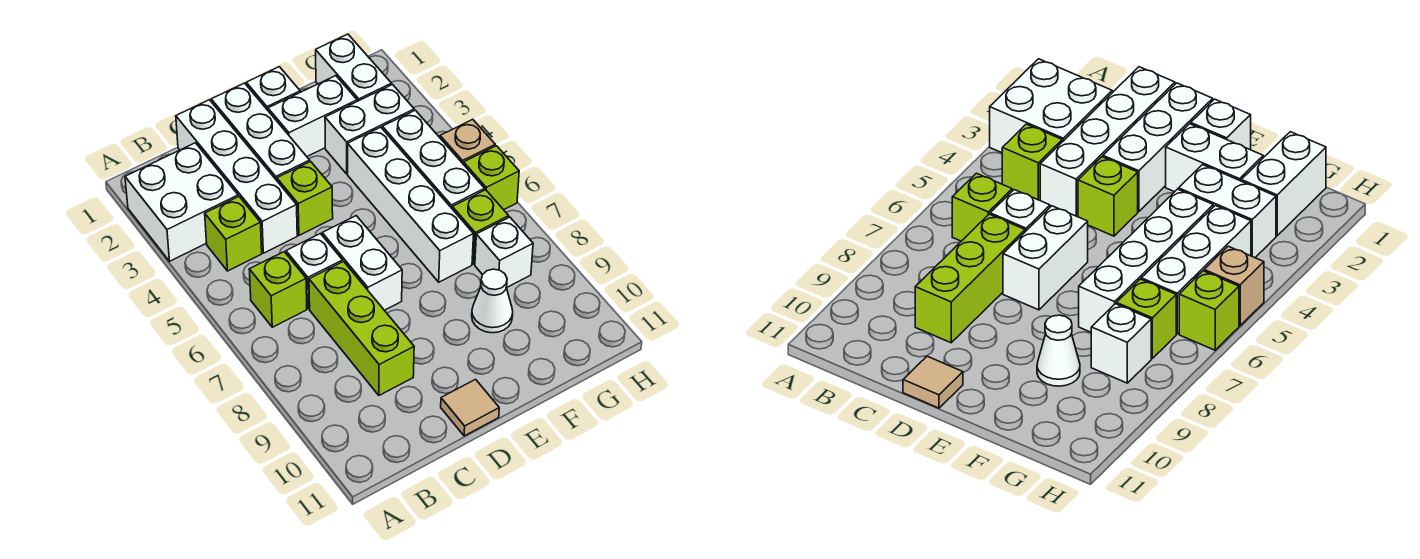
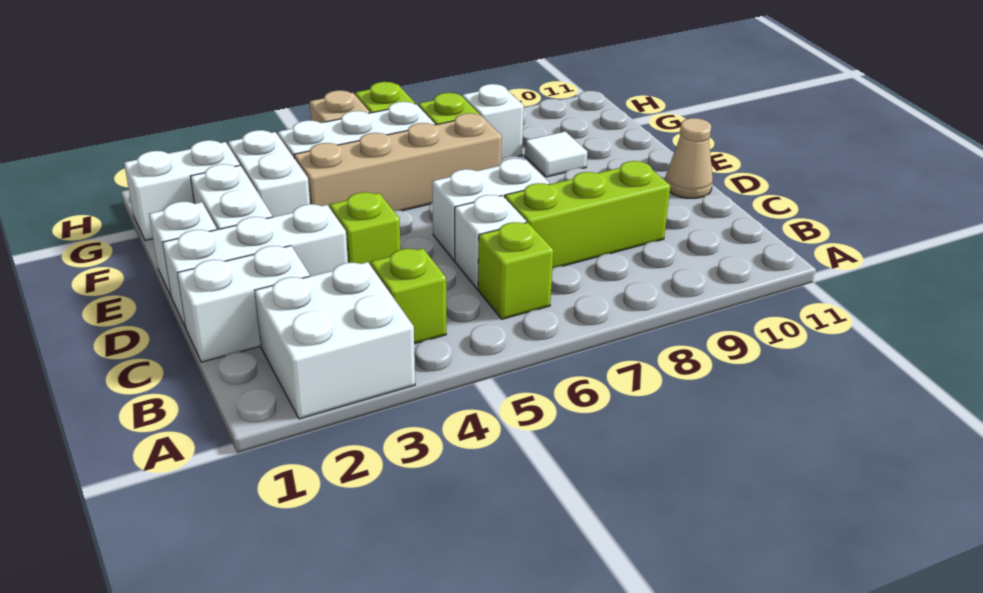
white brick C1:C4 level 1 -> white brick C1:C2 level 1
tan tile D11 level 1 -> tan cone D11 level 1
white brick F4:F7 level 1 -> tan brick F4:F7 level 1
white cone F9 level 1 -> white tile F9 level 1

